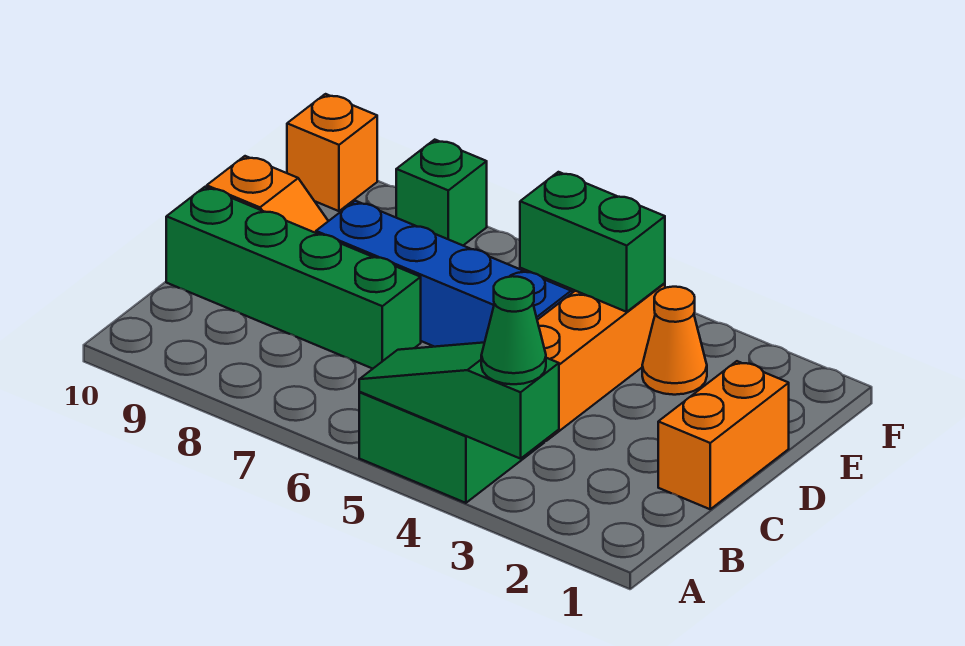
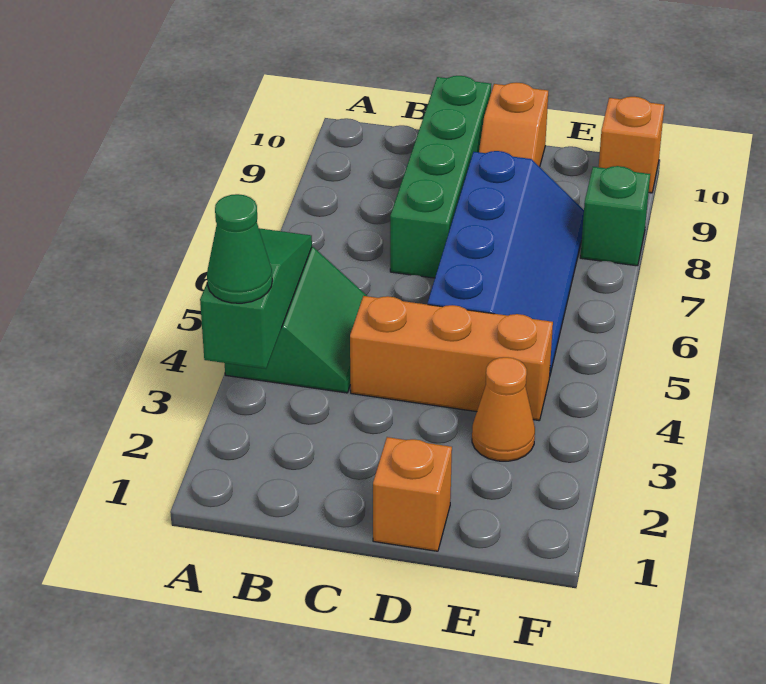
orange brick C1:D1 level 1 -> orange brick D1 level 1
green brick E4:E5 level 2 -> none

